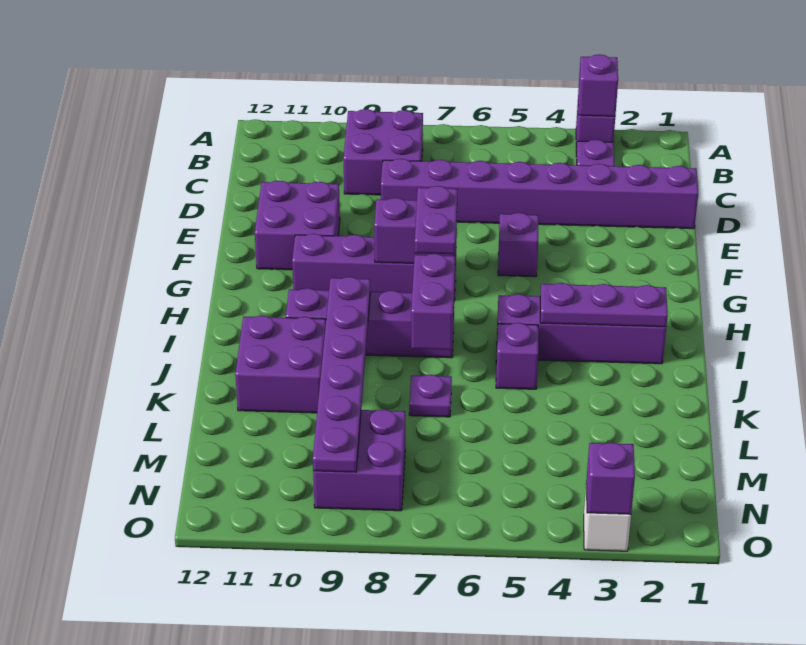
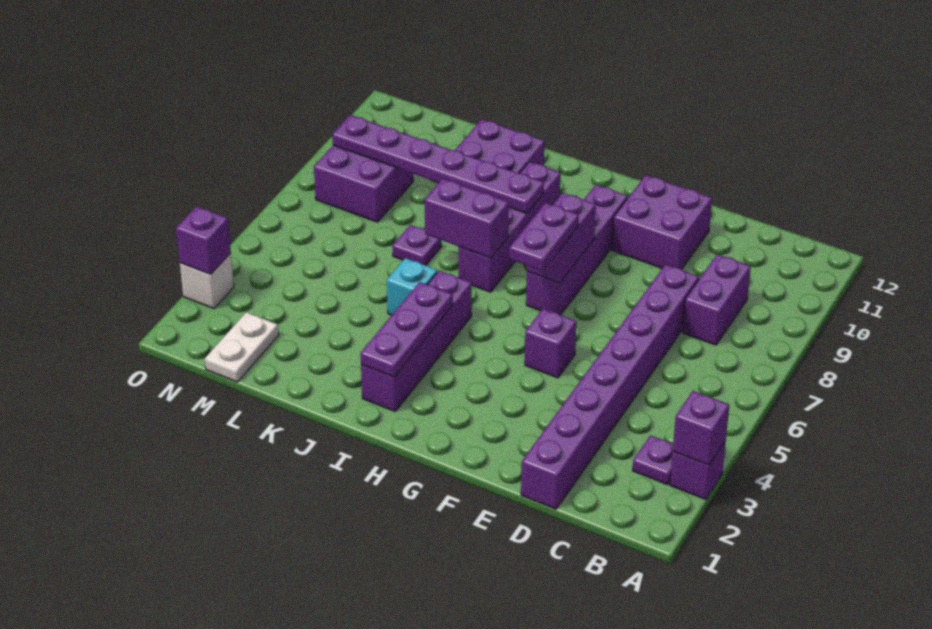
purple brick B8:C9 level 1 -> purple brick C8:C9 level 1
purple plate G7:H7 level 3 -> purple plate G6:G7 level 3
purple brick J5 level 1 -> cyan brick J5 level 1
none -> white plate M1:M2 level 1

